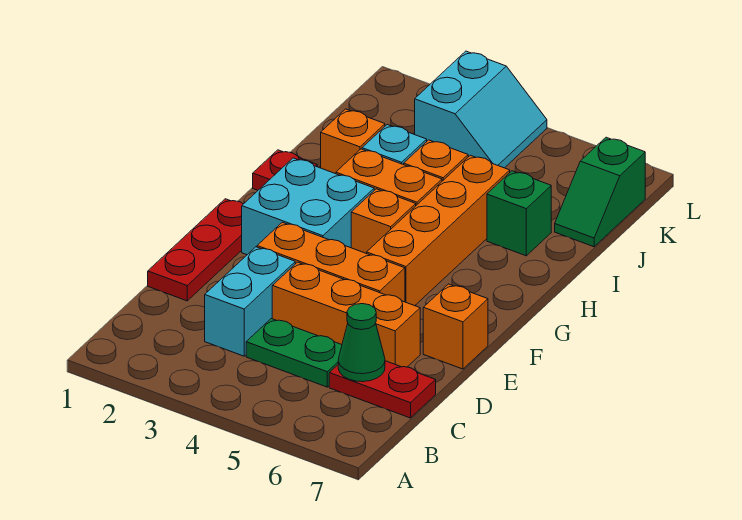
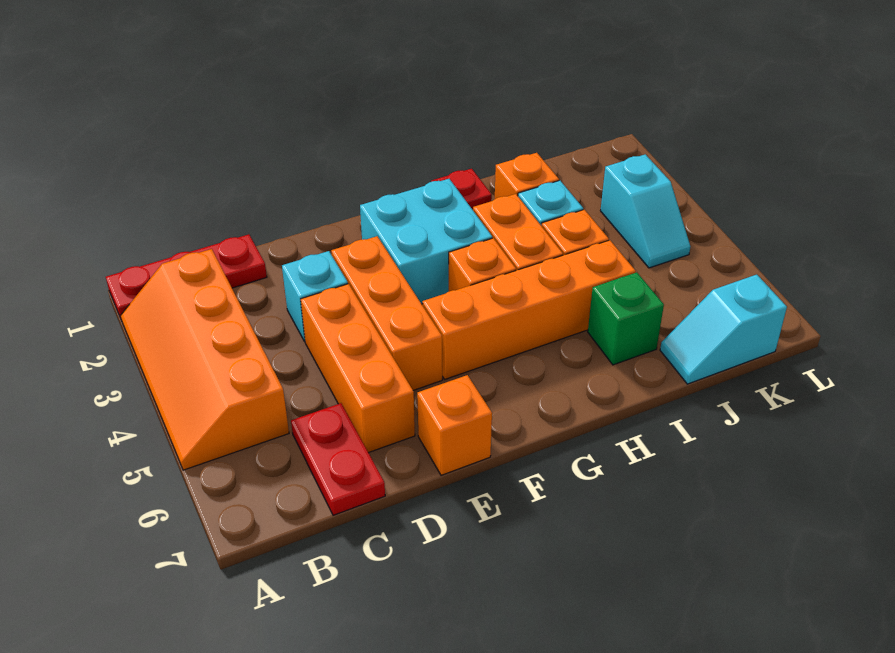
none -> orange slope A2:B5 level 1 top B
cyan brick C3:D3 level 1 -> cyan brick D3 level 1
green plate C4:C5 level 1 -> none
green cone C6 level 2 -> none
red plate D1:F1 level 1 -> red plate A1:C1 level 1
green slope J7:K7 level 1 top K -> cyan slope J7:K7 level 1 top K
cyan slope K3:L4 level 1 top 3 -> cyan slope K3:K4 level 1 top 3

